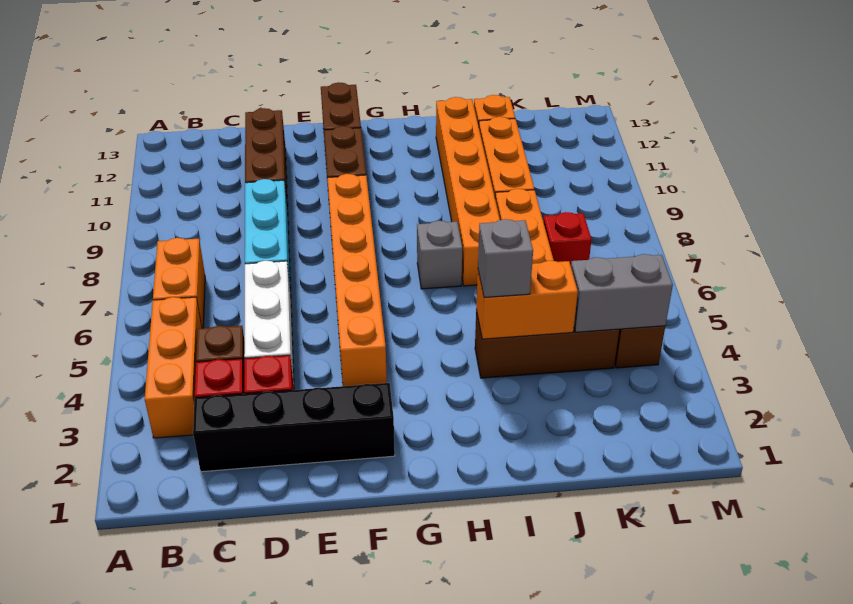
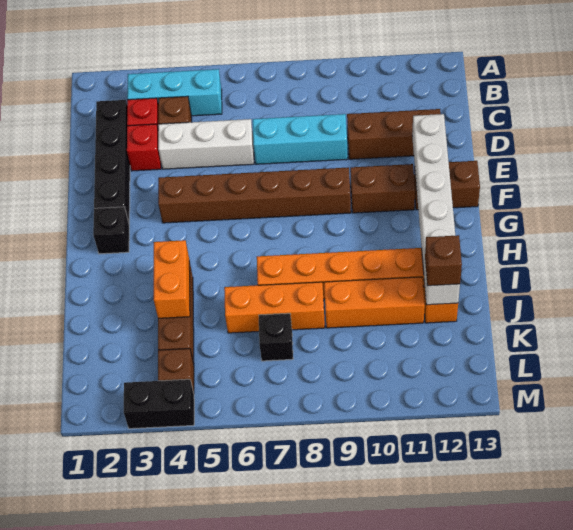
orange brick B3:B5 level 1 -> cyan brick B3:B5 level 1
orange brick B6:B7 level 1 -> none
none -> white brick E12:J12 level 2
orange brick F4:F9 level 1 -> brown brick F4:F9 level 1
none -> black brick G2 level 1
grey brick H7 level 1 -> none
grey brick I4 level 3 -> none
none -> brown brick J12 level 3
grey brick K4:L4 level 2 -> none
red brick K7 level 1 -> black brick K7 level 1
none -> black brick M3:M4 level 1

